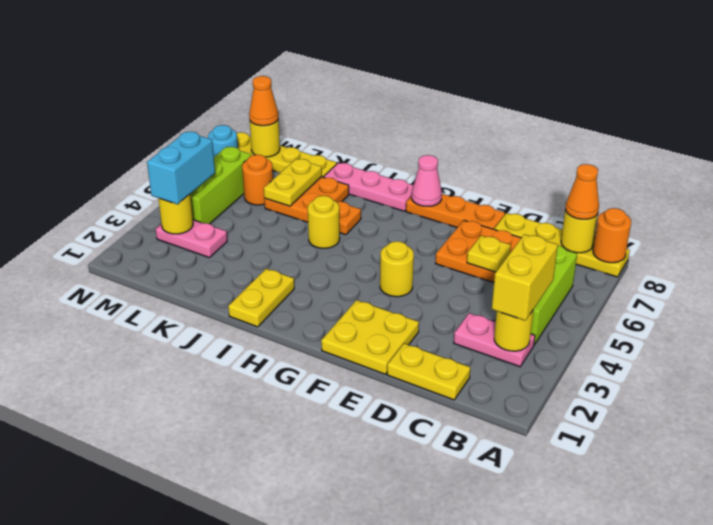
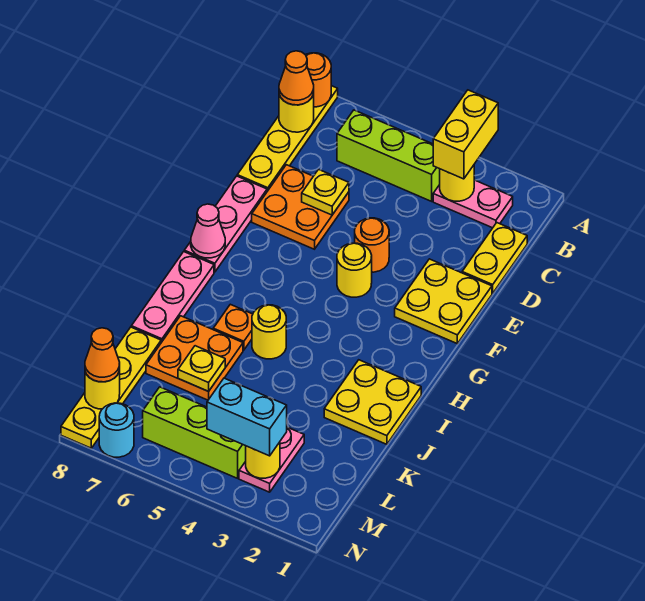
pink plate B3:C3 level 1 -> pink plate B2:B3 level 1
yellow brick B3:B4 level 3 -> yellow brick A3:B3 level 3
orange plate E8:G8 level 1 -> pink plate E8:G8 level 1
yellow plate I1:I2 level 1 -> yellow plate I1:J2 level 1
yellow plate K6:K7 level 2 -> yellow plate K6 level 2
orange round brick L6 level 1 -> orange round brick E4 level 1

